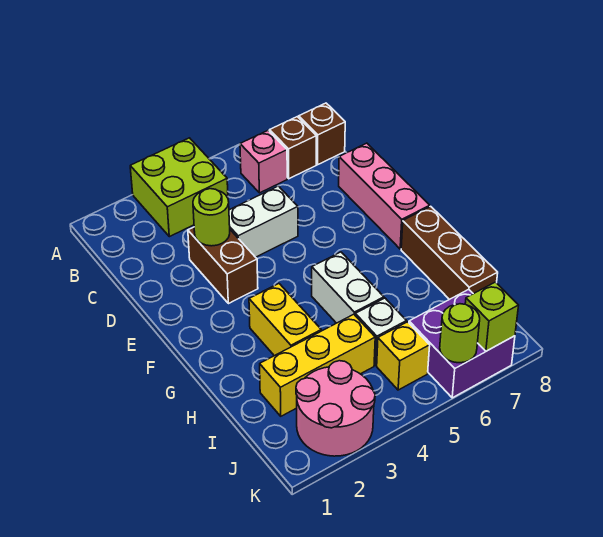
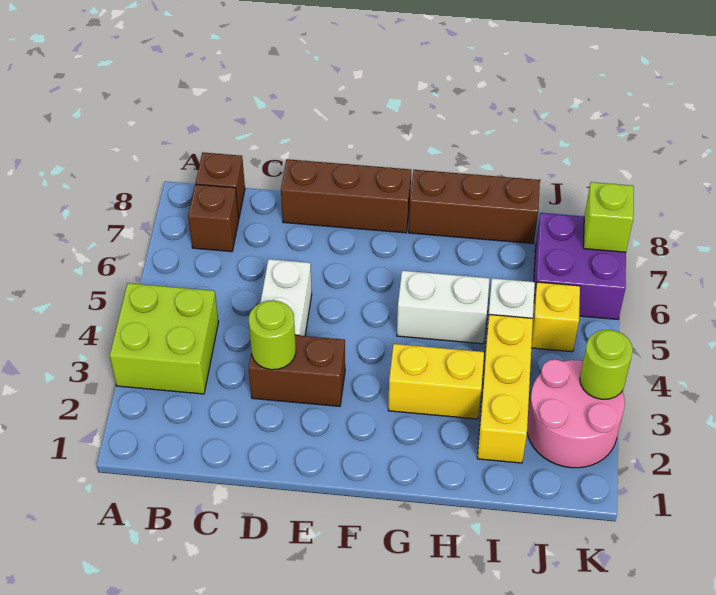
pink brick B6 level 1 -> none
pink brick D8:F8 level 1 -> brown brick D8:F8 level 1
lime round brick K6 level 2 -> lime round brick K3 level 2

